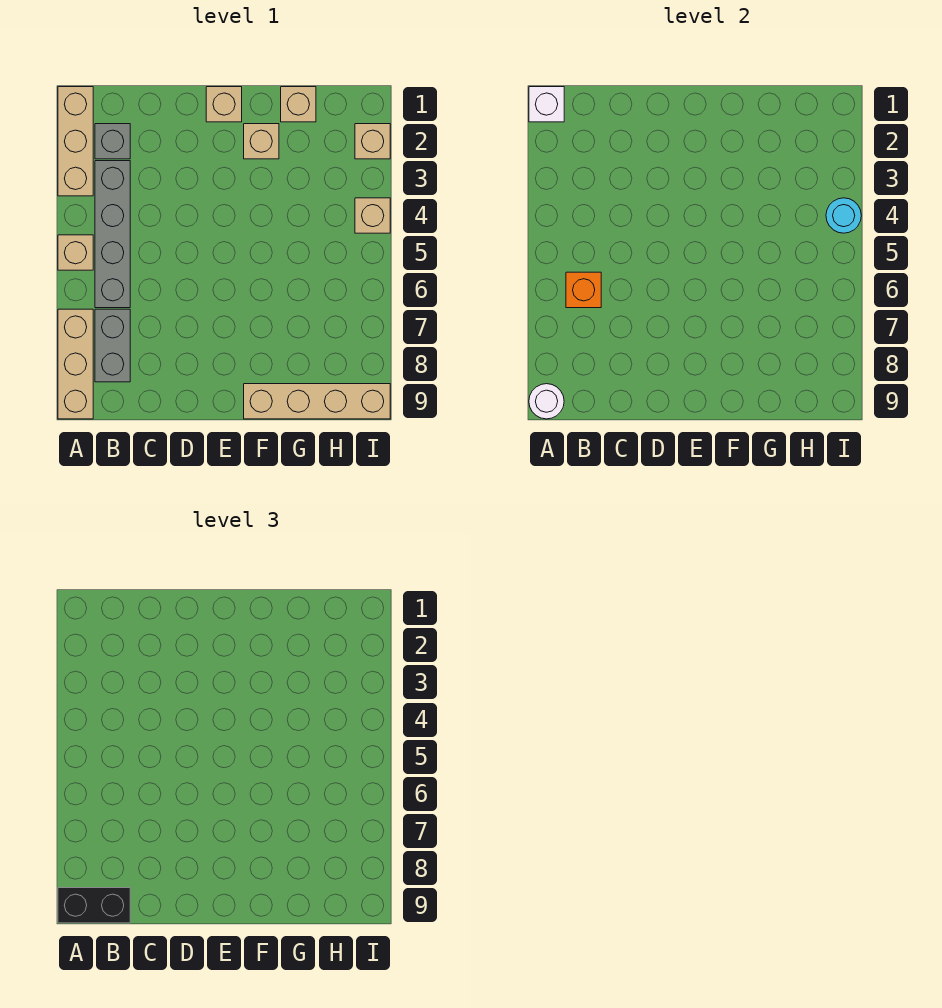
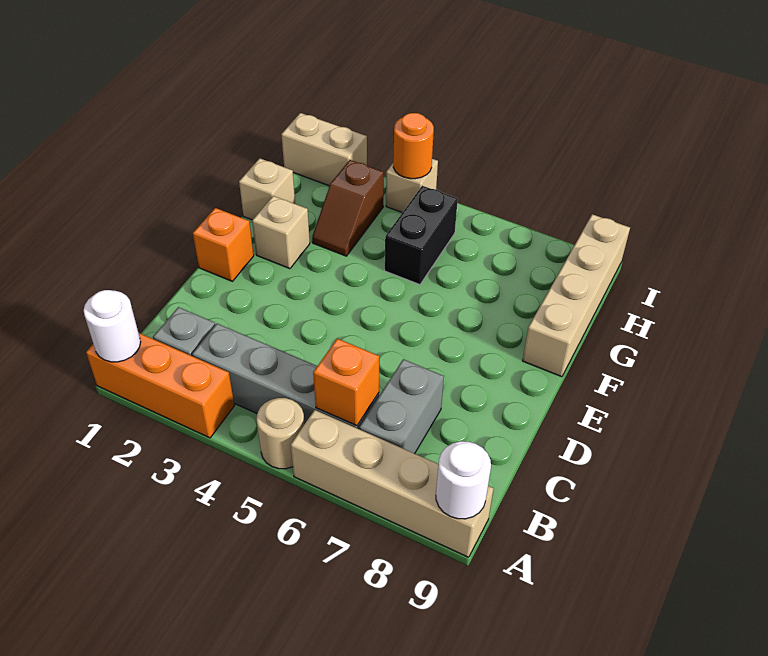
tan brick A1:A3 level 1 -> orange brick A1:A3 level 1
white brick A1 level 2 -> white round brick A1 level 2
tan brick A5 level 1 -> tan round brick A5 level 1
tan brick A7:A9 level 1 -> tan brick A6:A9 level 1
black brick A9:B9 level 3 -> black brick G5:H5 level 1
grey brick B7:B8 level 1 -> grey brick B7:C7 level 1
tan brick E1 level 1 -> orange brick E1 level 1
none -> brown slope G3:H3 level 1 top H
tan brick I2 level 1 -> tan brick I1:I2 level 1
cyan round brick I4 level 2 -> orange round brick I4 level 2

